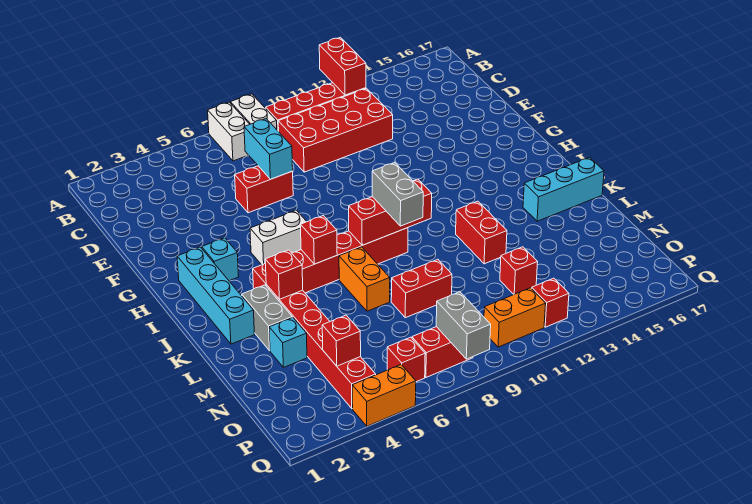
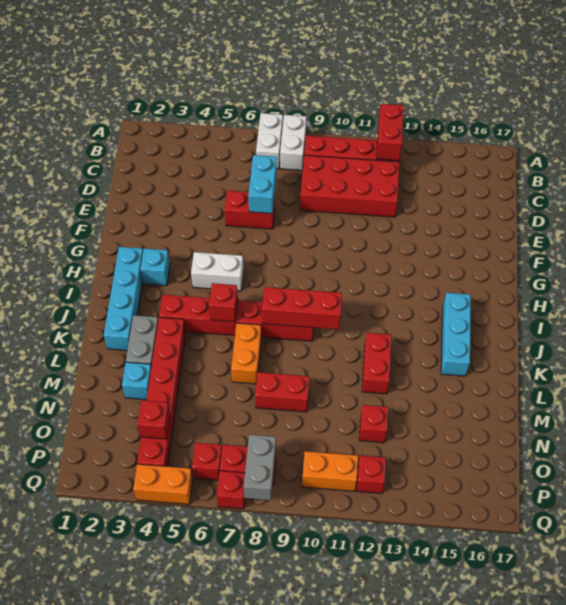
grey brick J9:K9 level 3 -> none
red brick K4 level 2 -> red brick Q7 level 1
cyan brick K15:K17 level 1 -> cyan brick I15:K15 level 1

